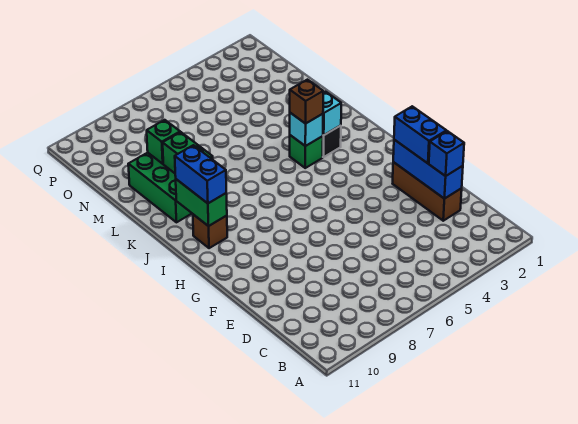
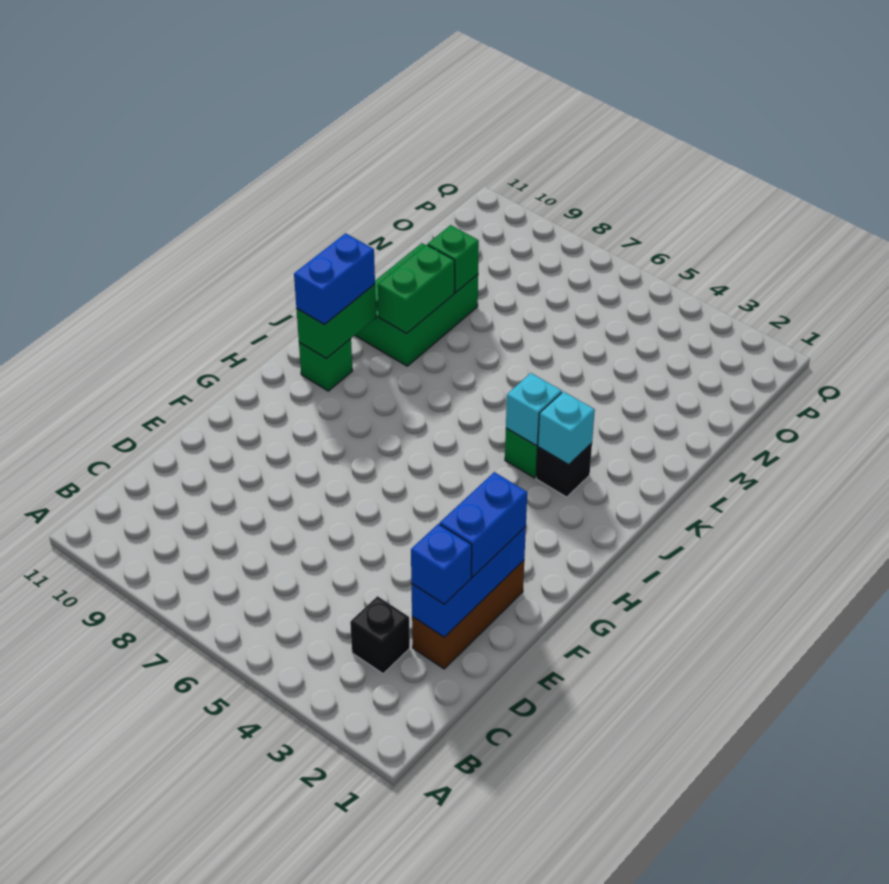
none -> black brick C3 level 1
brown brick I10 level 1 -> green brick I10 level 1
brown brick J4 level 3 -> none

